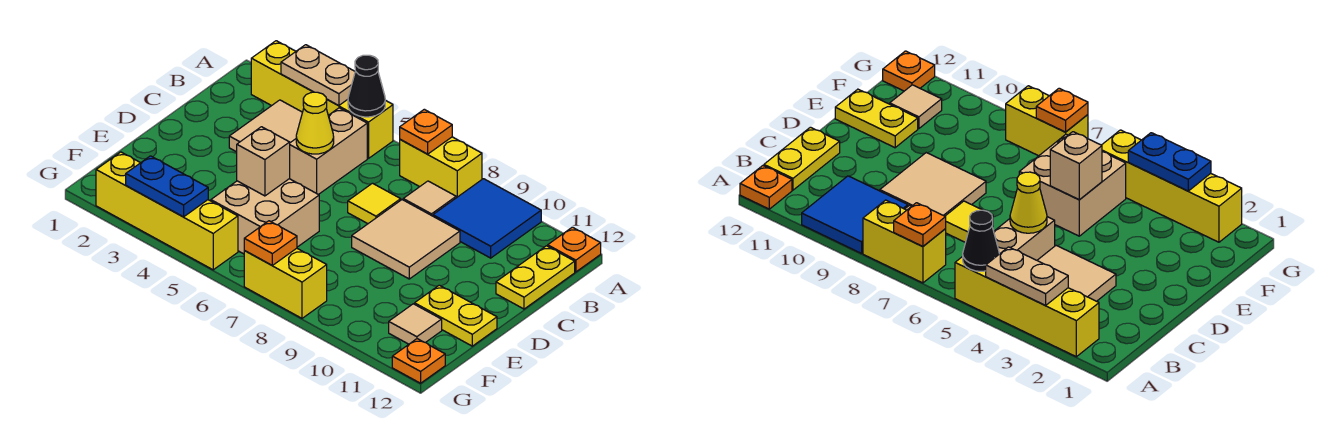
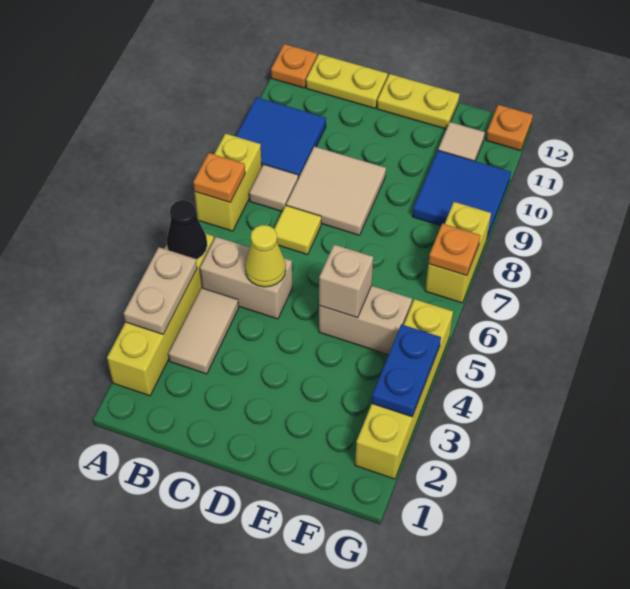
tan tile B3:C4 level 1 -> tan tile B3:B4 level 1
tan brick E5:F6 level 1 -> tan brick E5:F5 level 1
yellow plate E11:E12 level 1 -> yellow plate D12:E12 level 1
none -> blue tile F9:G10 level 1

